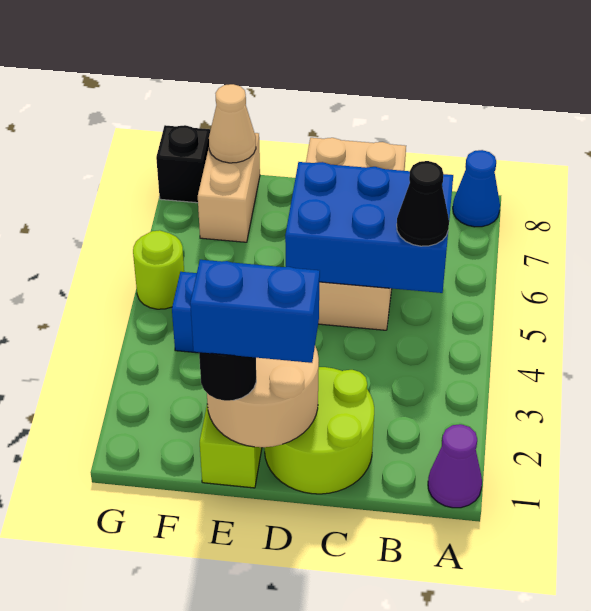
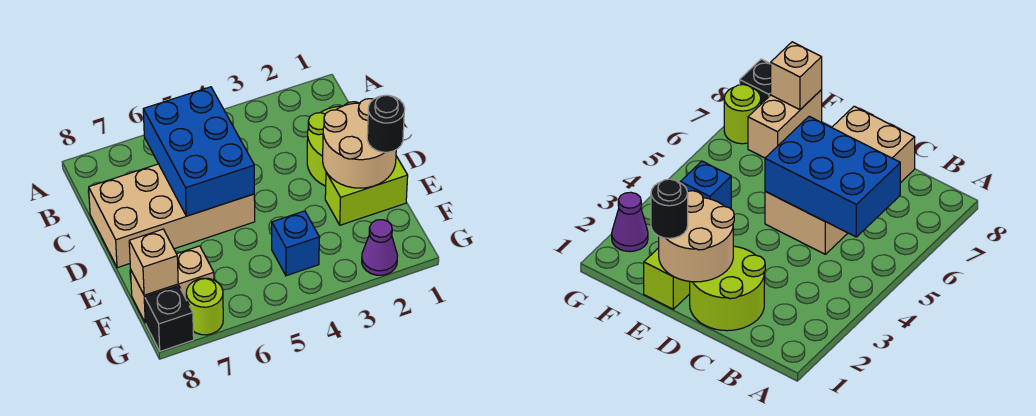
purple cone A1 level 1 -> purple cone G2 level 1
blue cone A8 level 1 -> none
black cone B5 level 3 -> none
blue brick D1:E1 level 4 -> none
tan cone F8 level 2 -> tan brick F8 level 2
lime round brick G5 level 1 -> lime round brick G7 level 1

